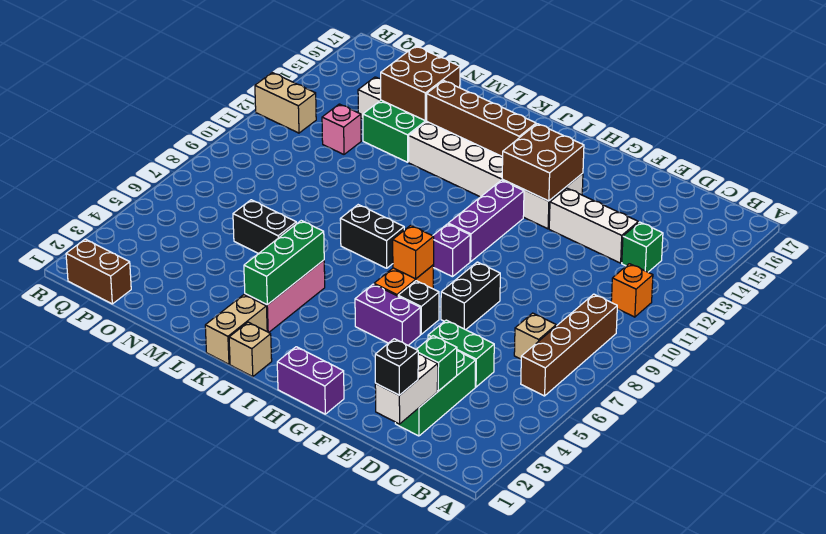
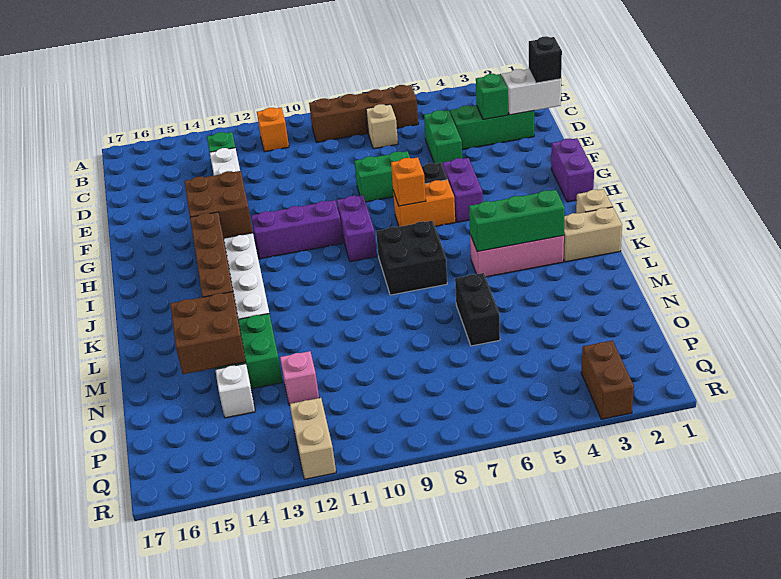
black brick F7:F8 level 1 -> green brick F7:F8 level 1
purple brick H9 level 1 -> purple brick H9:I9 level 1
black brick J8:K8 level 1 -> black brick J7:K8 level 1
brown brick P1:Q1 level 1 -> brown brick Q3:R3 level 1

